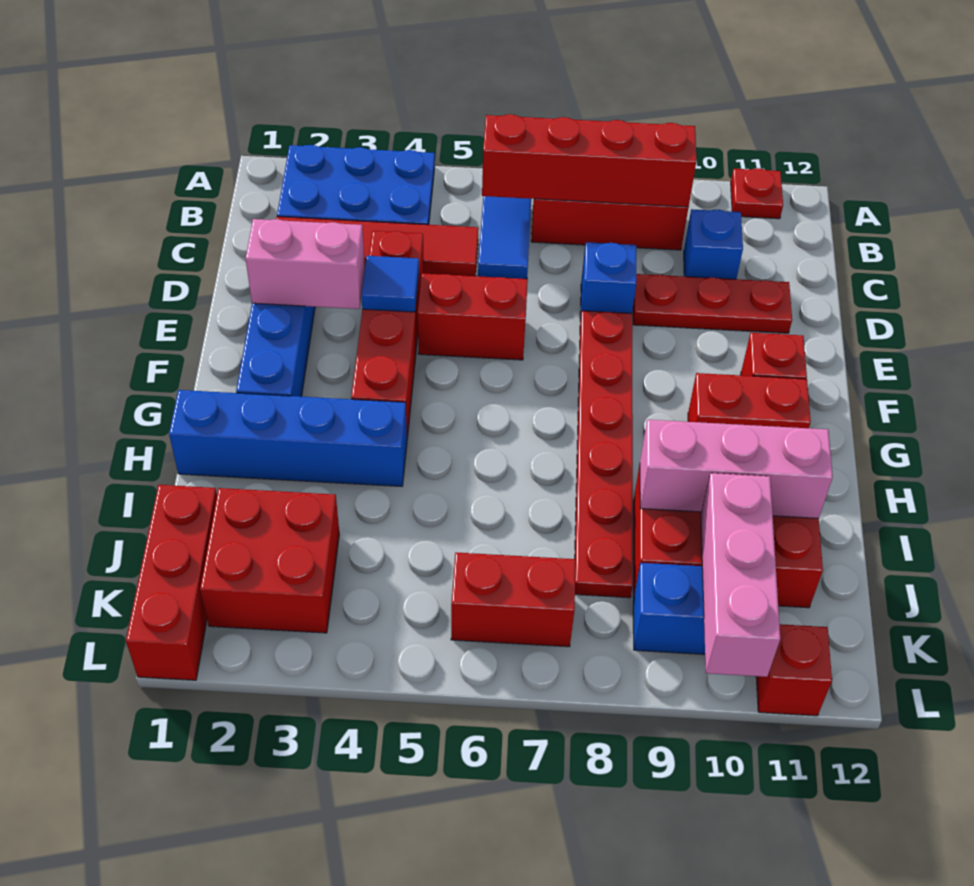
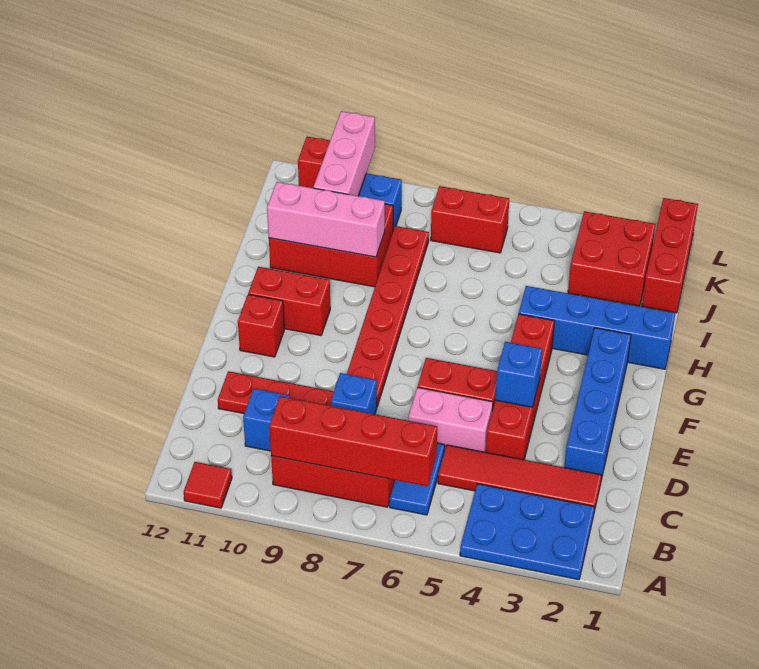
red plate A11 level 1 -> red tile A11 level 1
pink brick E2:E3 level 2 -> pink brick D5:D6 level 1
blue tile E4 level 2 -> blue brick E4 level 2

